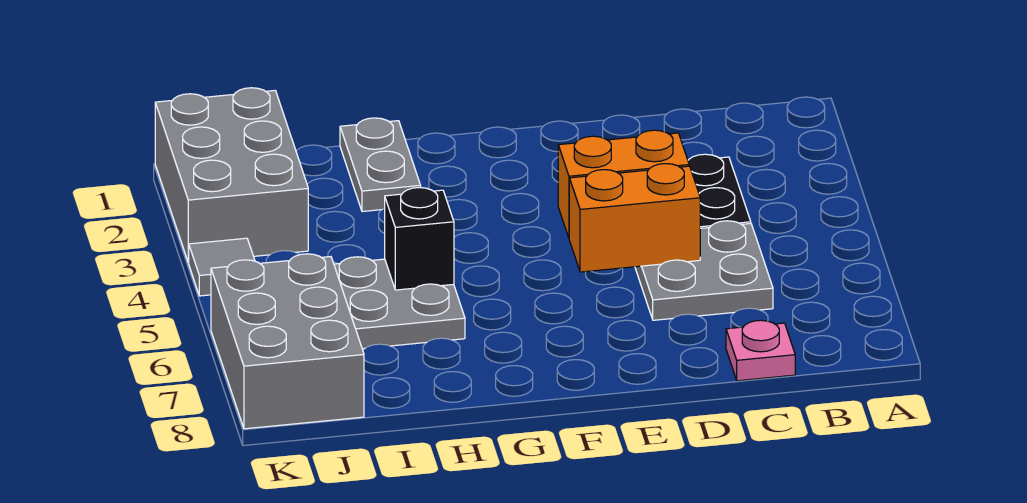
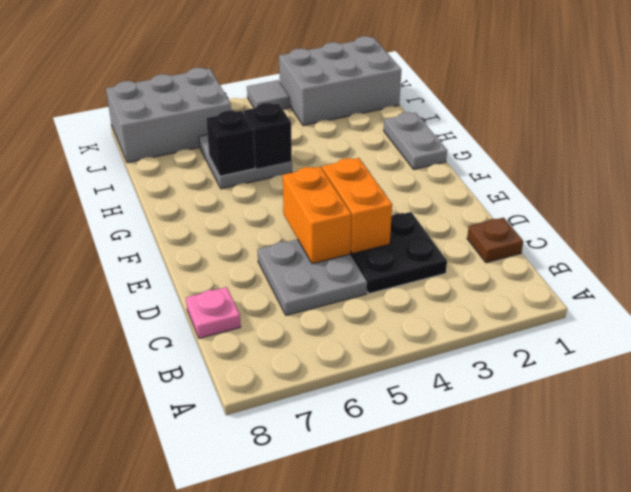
none -> brown plate C1 level 1
grey plate H1:H2 level 1 -> grey plate G1:H1 level 1
none -> black brick H6 level 2

